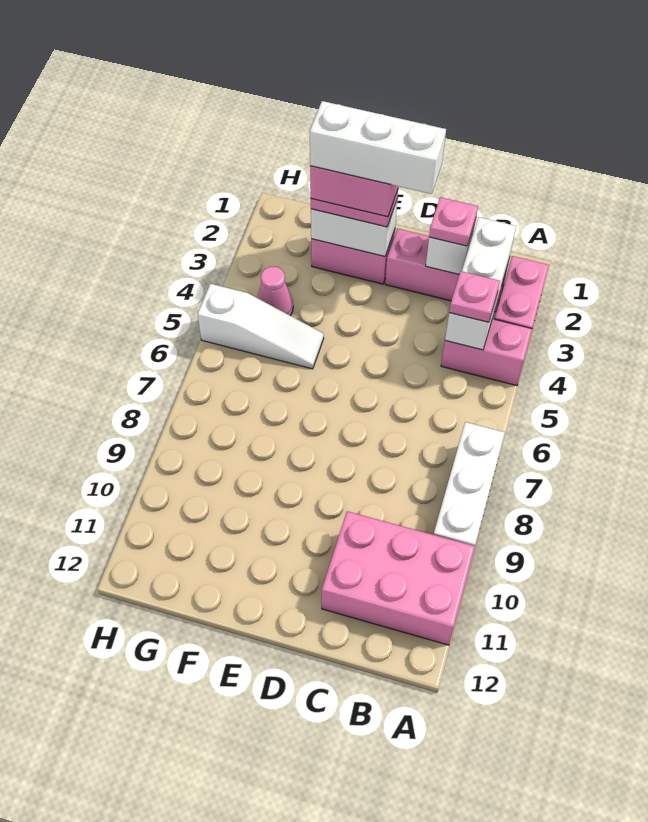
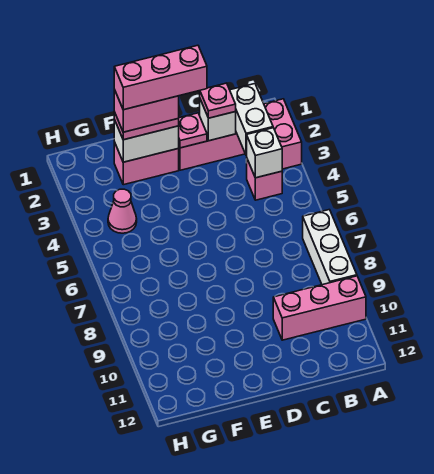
pink brick A4:B4 level 1 -> pink brick B4 level 1
pink brick A10:C11 level 1 -> pink brick A10:C10 level 1
pink plate B4 level 3 -> pink plate D2 level 2
white brick D2:F2 level 5 -> pink brick D2:F2 level 5
white slope F5:H5 level 1 top H -> none

